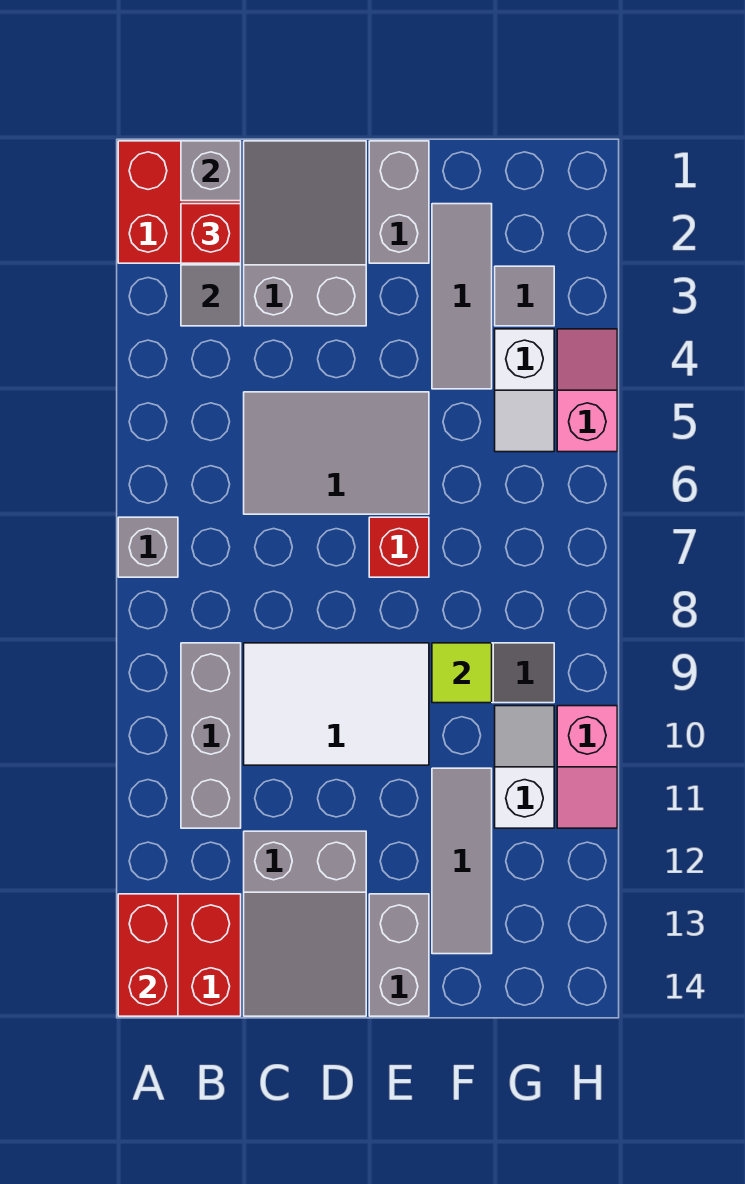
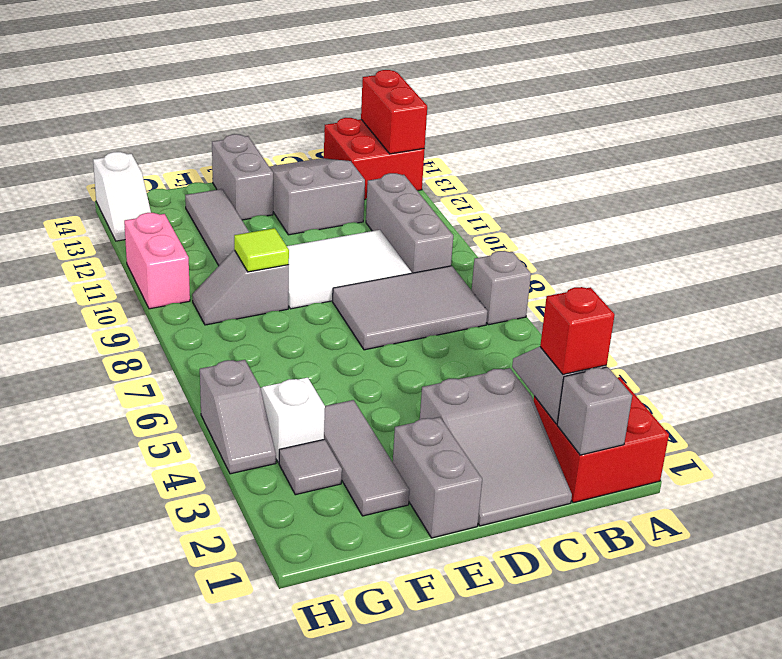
grey tile C5:E6 level 1 -> grey tile B7:D8 level 1
red brick E7 level 1 -> none
white slope G10:G11 level 1 top 11 -> white slope H13:H14 level 1 top 14
pink slope H4:H5 level 1 top 5 -> grey slope H4:H5 level 1 top 5
pink slope H10:H11 level 1 top 10 -> pink brick H10:H11 level 1

